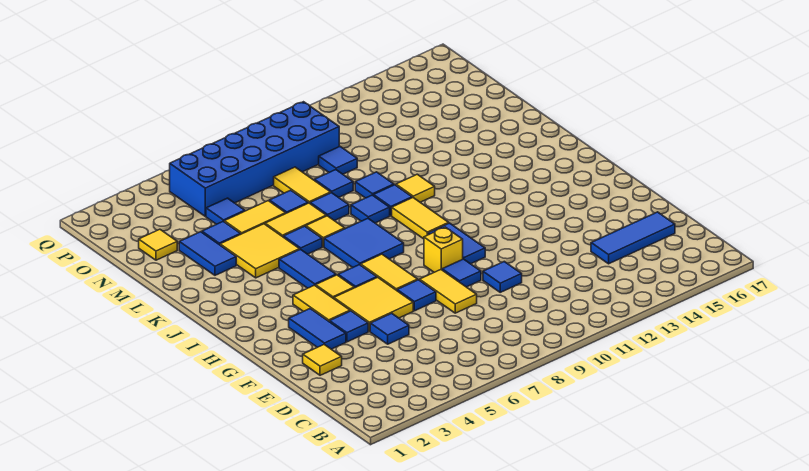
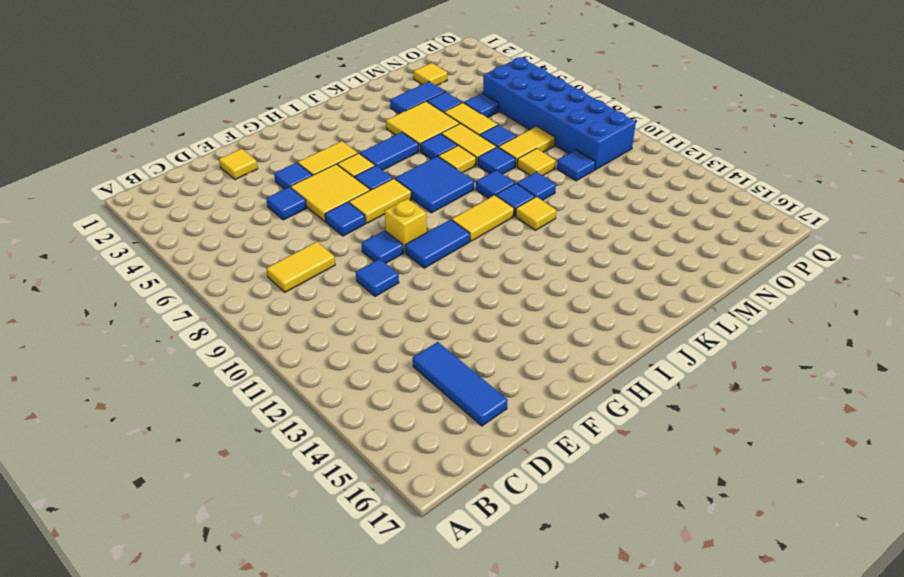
yellow tile E8:F8 level 1 -> yellow tile C8:D8 level 1
blue tile F3:G3 level 1 -> none
blue tile M9 level 1 -> yellow tile M9 level 1

